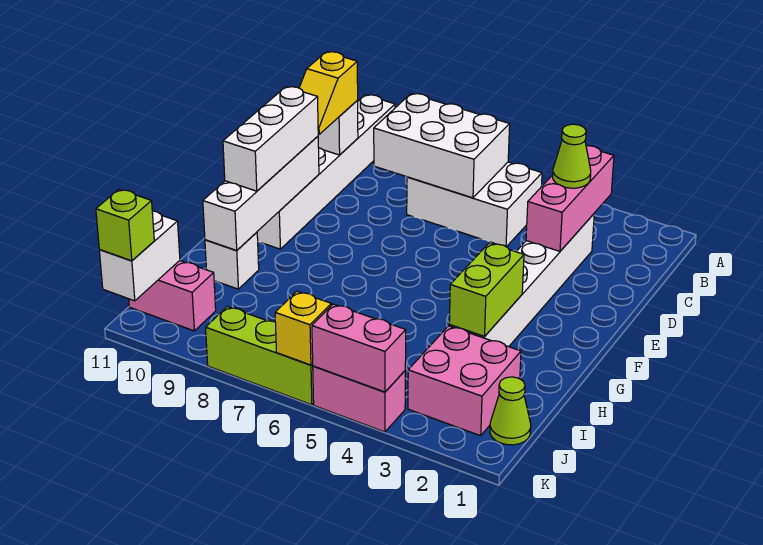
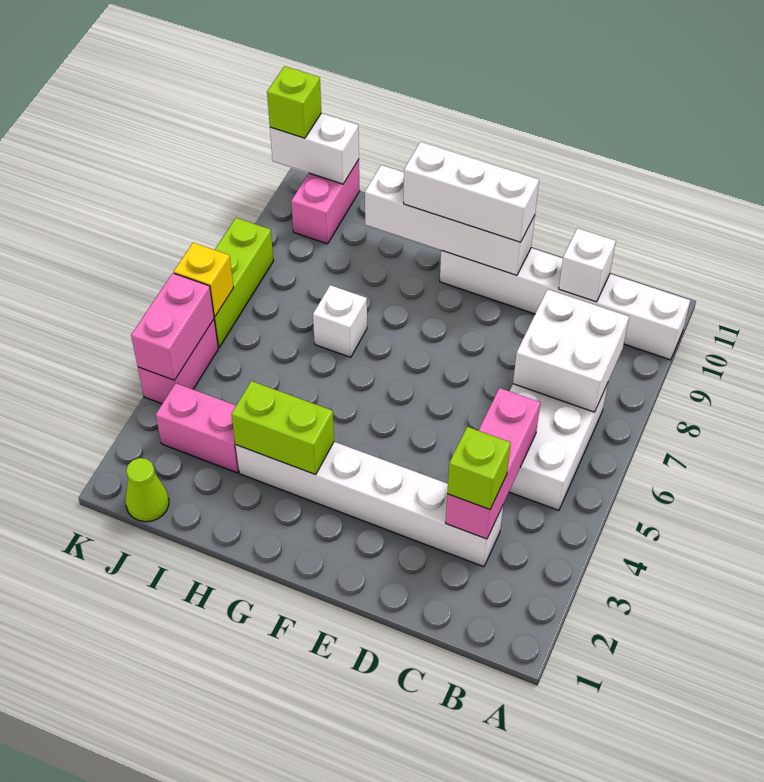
pink brick B3:D3 level 2 -> pink brick C3:C5 level 2
white brick B6:C8 level 2 -> white brick B7:C8 level 2
lime cone C3 level 3 -> lime brick C3 level 3
yellow slope C10:D10 level 3 top C -> none
white brick H10 level 1 -> white brick H7 level 1
pink brick I2:J3 level 1 -> pink brick I3:J3 level 1

